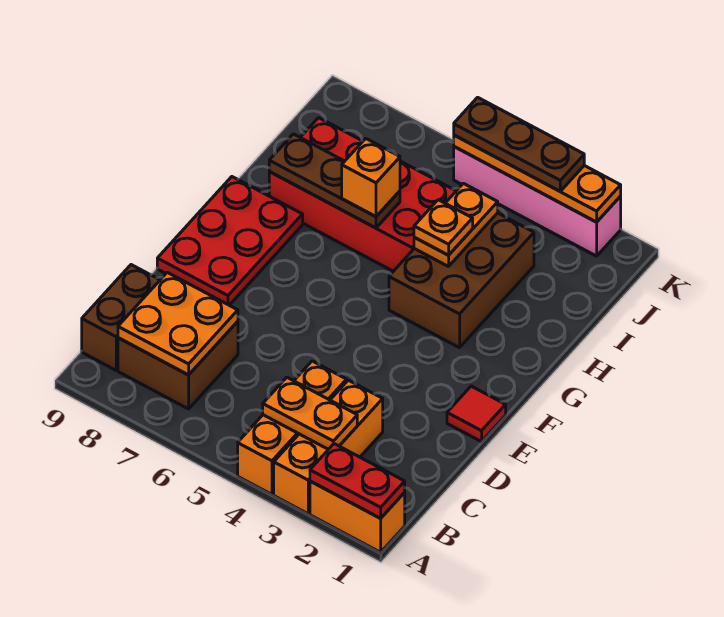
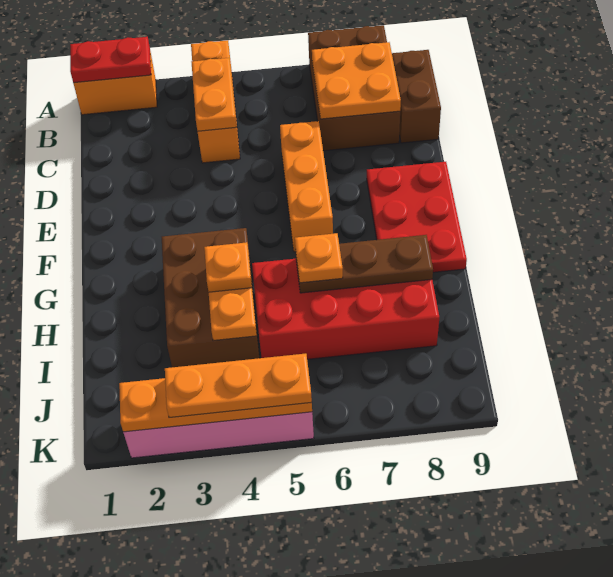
orange brick A3:C3 level 1 -> orange brick D6:F6 level 1
orange plate B3:B4 level 2 -> orange plate B4:C4 level 2
brown brick B7:C8 level 1 -> brown brick A7:C8 level 1
red tile E1 level 1 -> none
orange brick H6 level 3 -> orange plate H6 level 3
brown plate K3:K5 level 3 -> orange plate K3:K5 level 3

